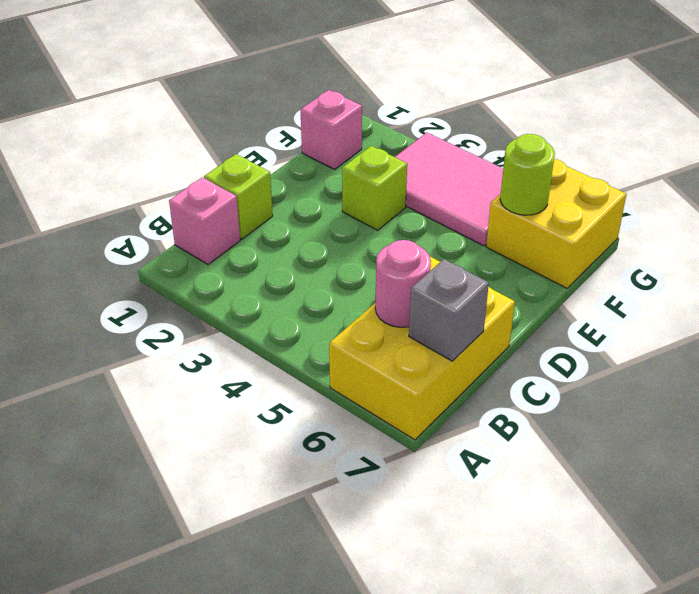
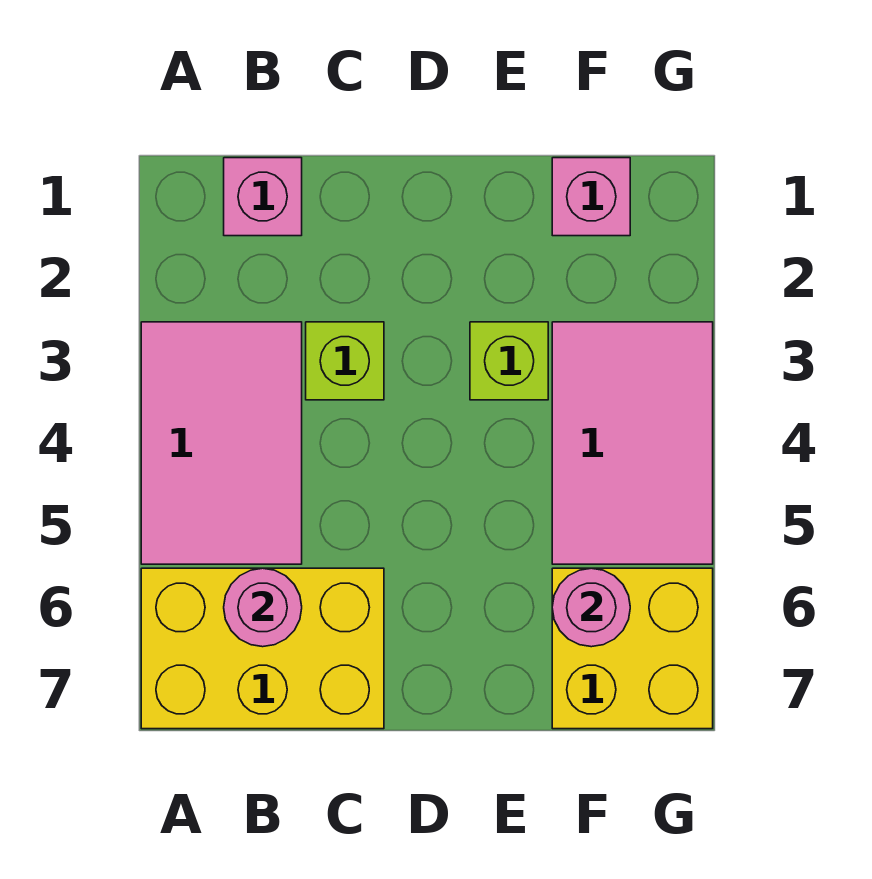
none -> pink tile A3:B5 level 1
grey brick B7 level 2 -> none
lime brick C1 level 1 -> lime brick C3 level 1
lime round brick F6 level 2 -> pink round brick F6 level 2

